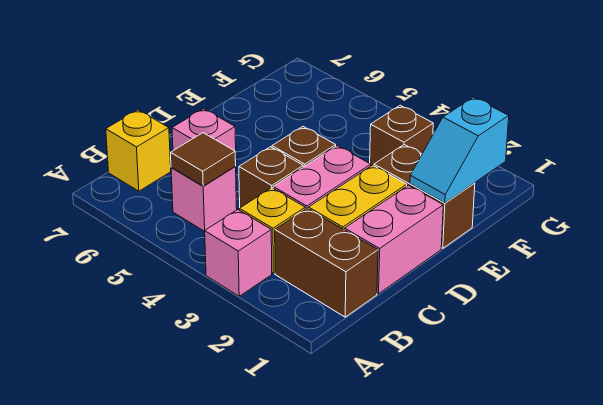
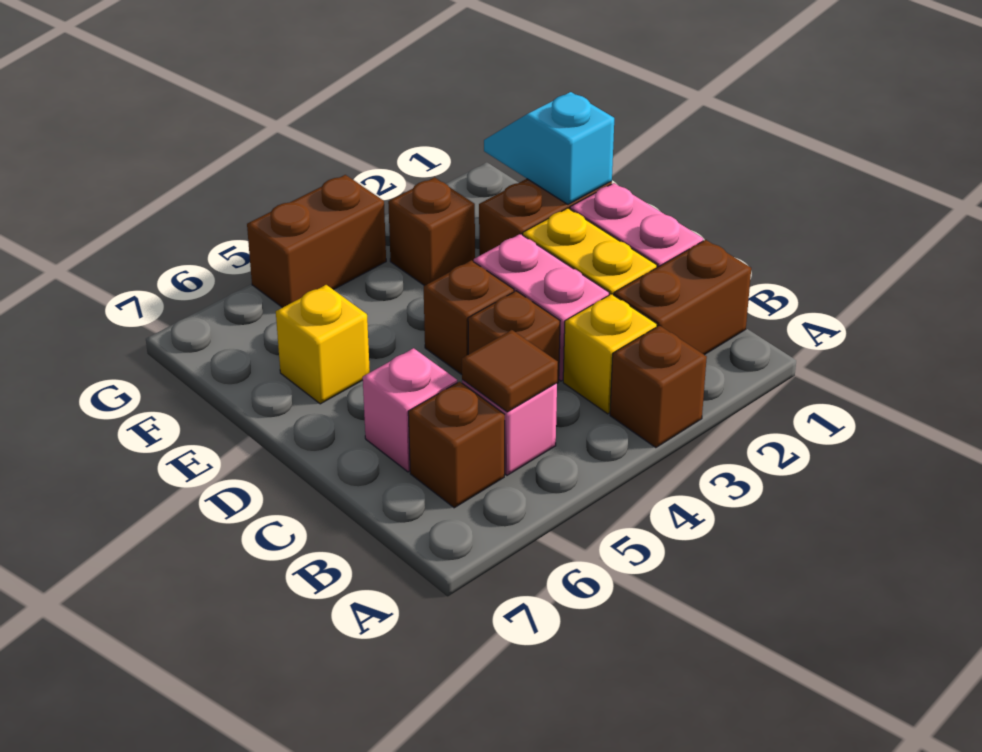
pink brick A3 level 1 -> brown brick A3 level 1
none -> brown brick B6 level 1
yellow brick B7 level 1 -> yellow brick E6 level 1
cyan slope E1:F1 level 2 top F -> cyan slope E1:F1 level 2 top E
none -> brown brick G4:G5 level 1

